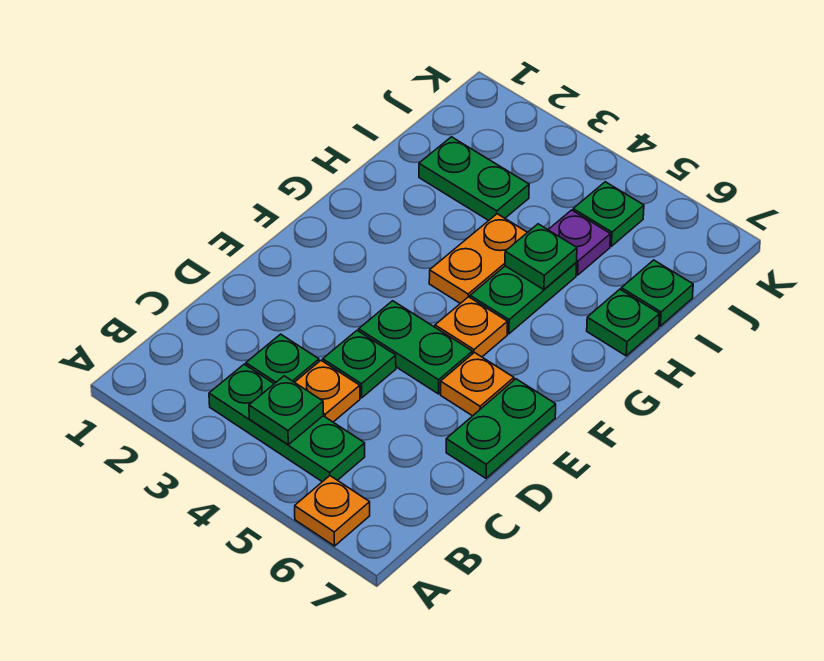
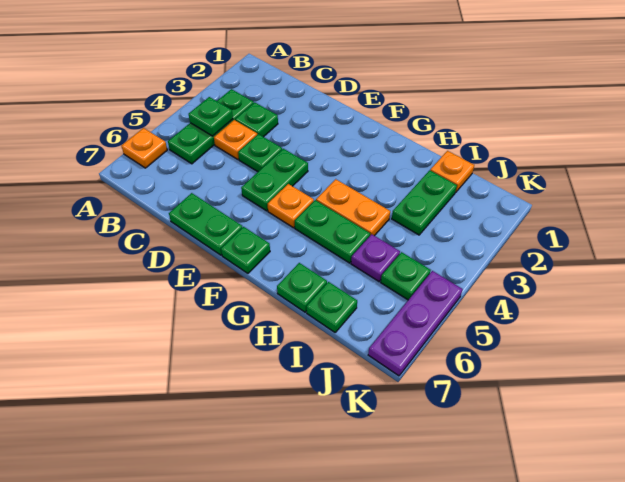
orange plate E6 level 1 -> orange plate I1 level 1
green plate H5 level 2 -> green plate F7 level 1
none -> purple plate K5:K7 level 1

